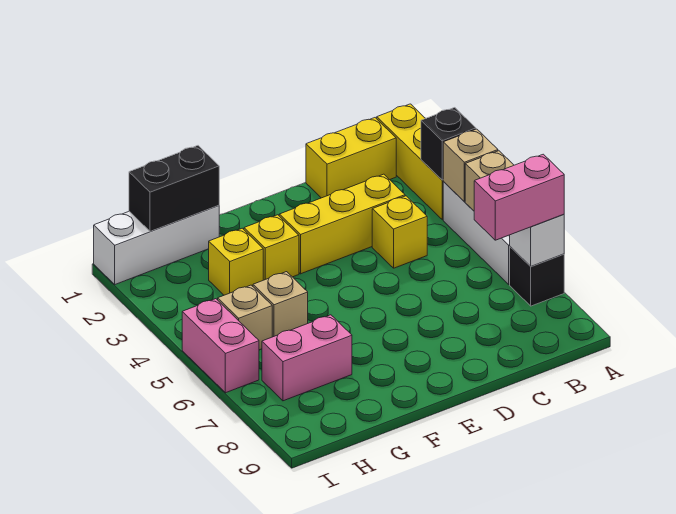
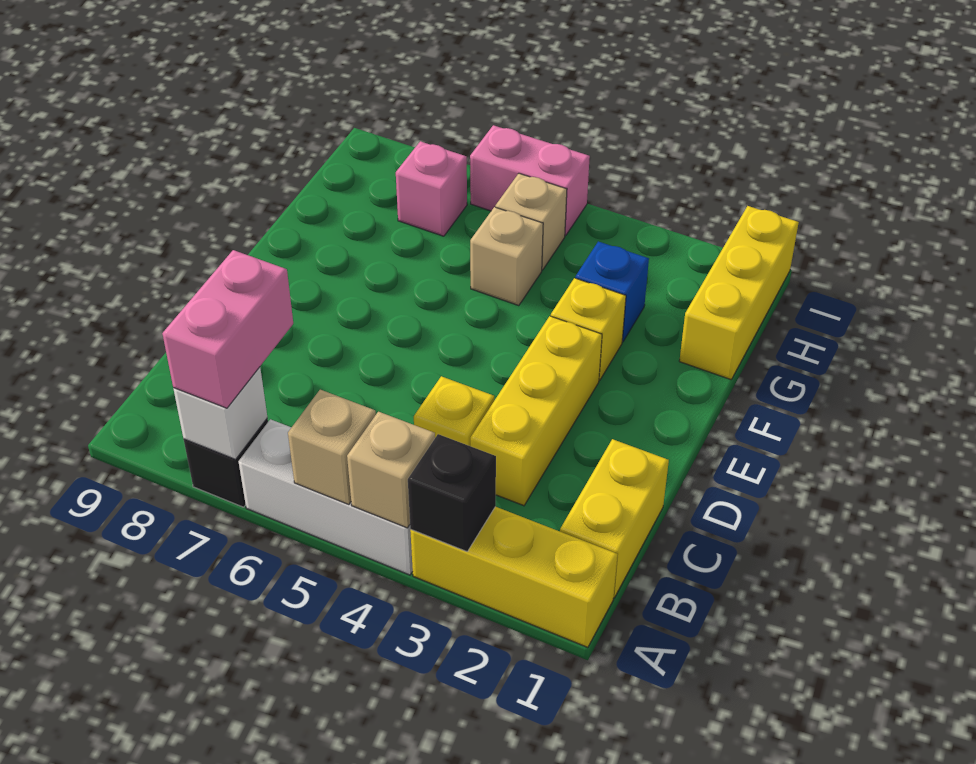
white brick G1:I1 level 1 -> yellow brick G1:I1 level 1
black brick G1:H1 level 2 -> none
yellow brick G3 level 1 -> blue brick G3 level 1
pink brick G7:H7 level 1 -> pink brick H7 level 1

